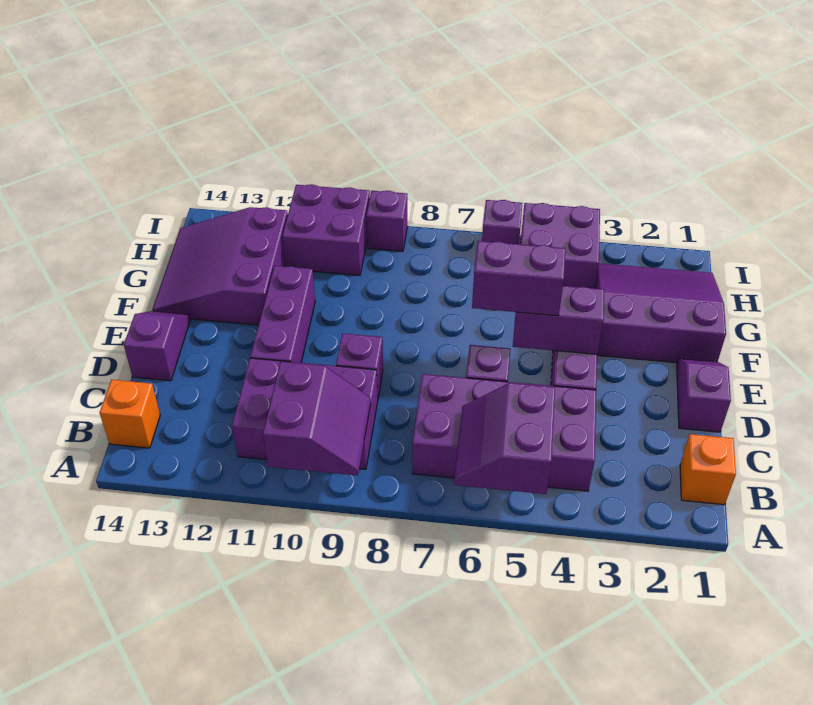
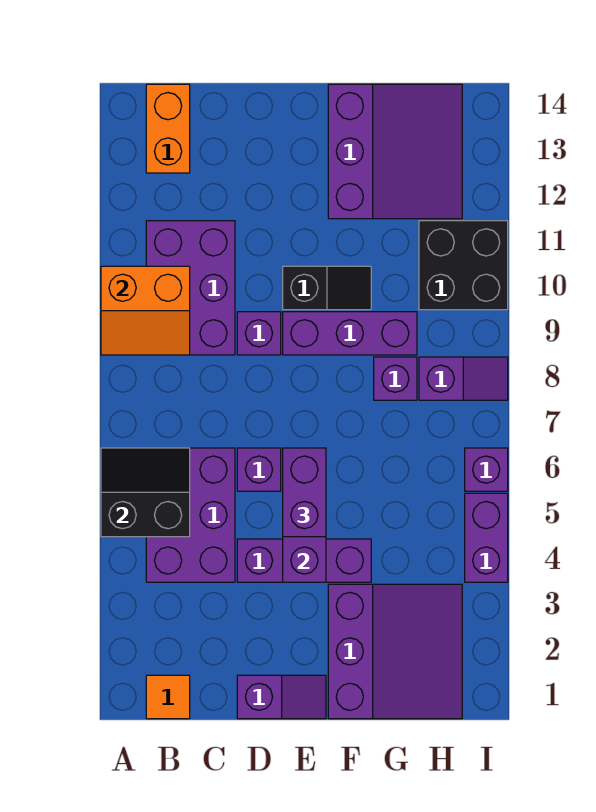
purple slope A5:B6 level 2 top 5 -> black slope A5:B6 level 2 top 5
purple slope A9:B10 level 2 top 10 -> orange slope A9:B10 level 2 top 10
orange brick B1 level 1 -> orange tile B1 level 1
purple brick B4:C7 level 1 -> purple brick B4:C6 level 1
orange brick B14 level 1 -> orange brick B13:B14 level 1
purple brick D11:F11 level 1 -> purple brick E9:G9 level 1
purple slope D14:E14 level 1 top D -> purple slope H8:I8 level 1 top H
none -> black slope E10:F10 level 1 top E
purple slope F12:H14 level 1 top 12 -> purple slope F12:H14 level 1 top F
purple brick H4:I5 level 1 -> purple brick I4:I5 level 1
purple brick H10:I11 level 1 -> black brick H10:I11 level 1
purple brick I9 level 1 -> purple brick G8 level 1

